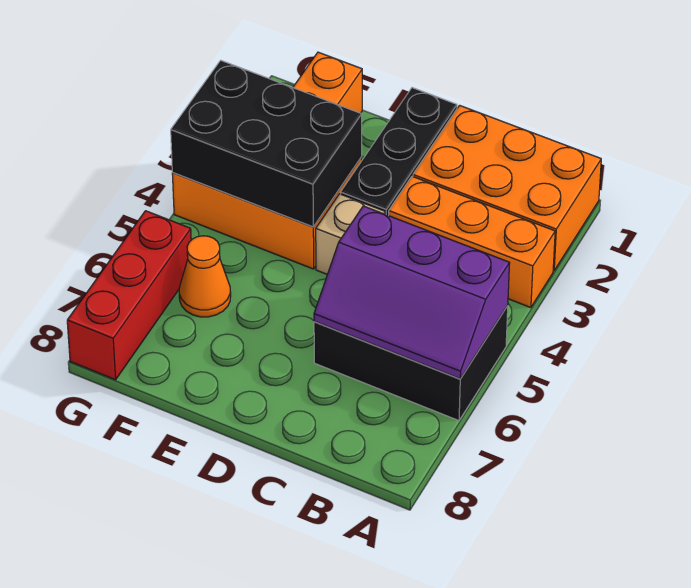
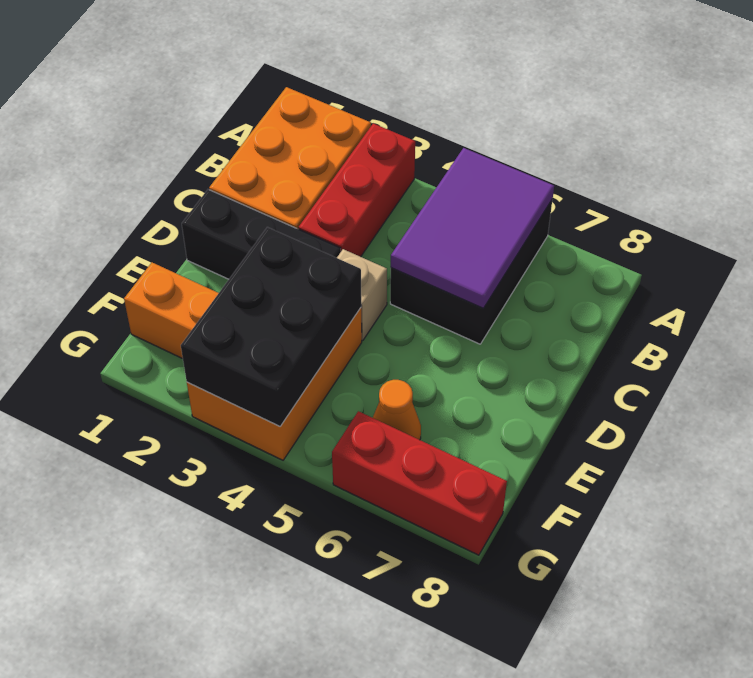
orange brick A3:C3 level 1 -> red brick A3:C3 level 1
purple slope A5:C6 level 2 top 5 -> purple tile A5:C6 level 2

